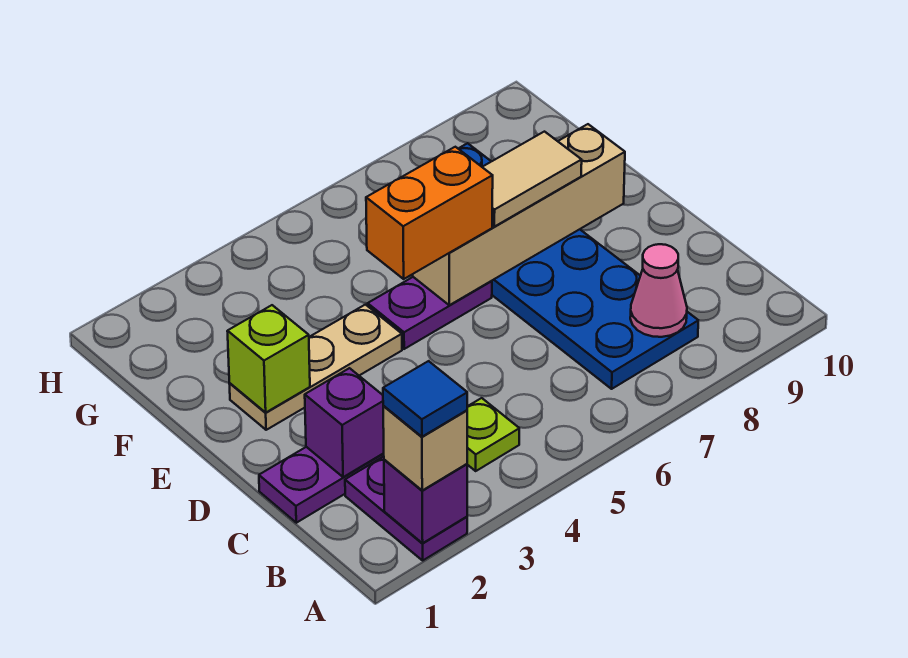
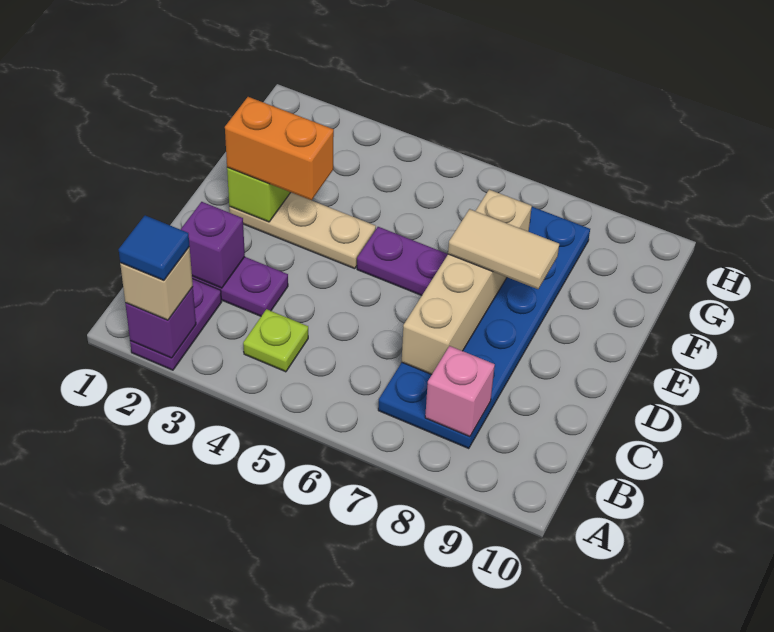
pink cone B8 level 2 -> pink brick B8 level 2
orange brick E5:E6 level 3 -> orange brick E2:E3 level 3
tan brick E6:E9 level 2 -> tan brick C7:F7 level 2

